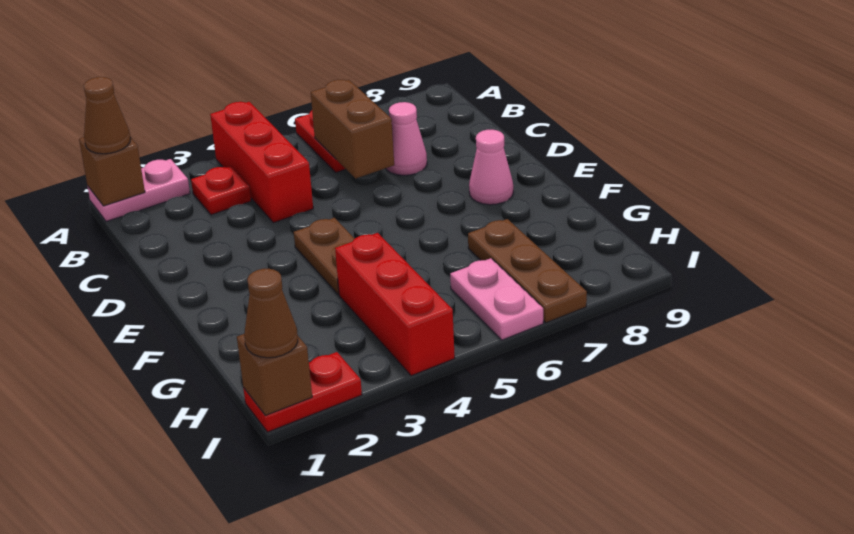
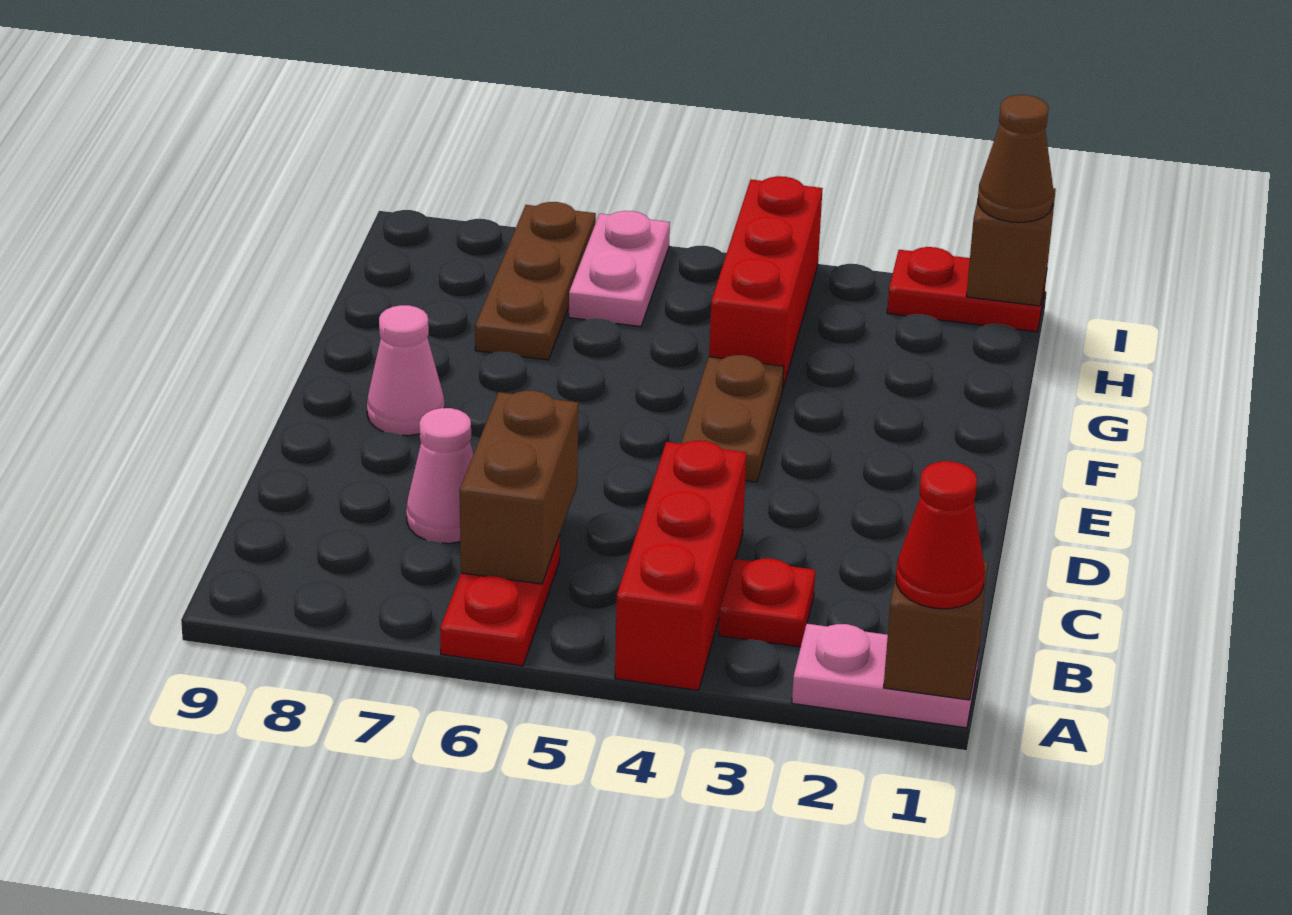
brown cone A1 level 3 -> red cone A1 level 3

